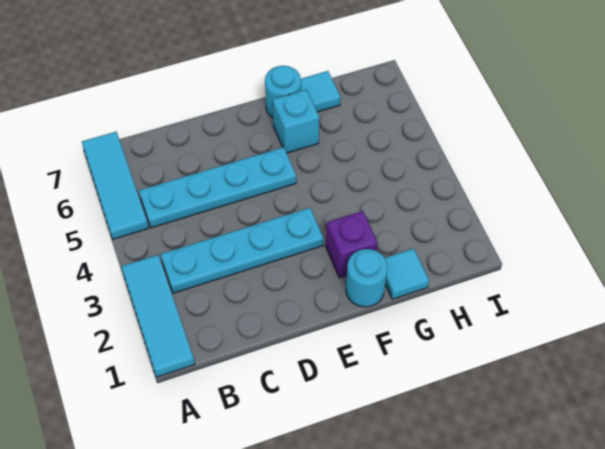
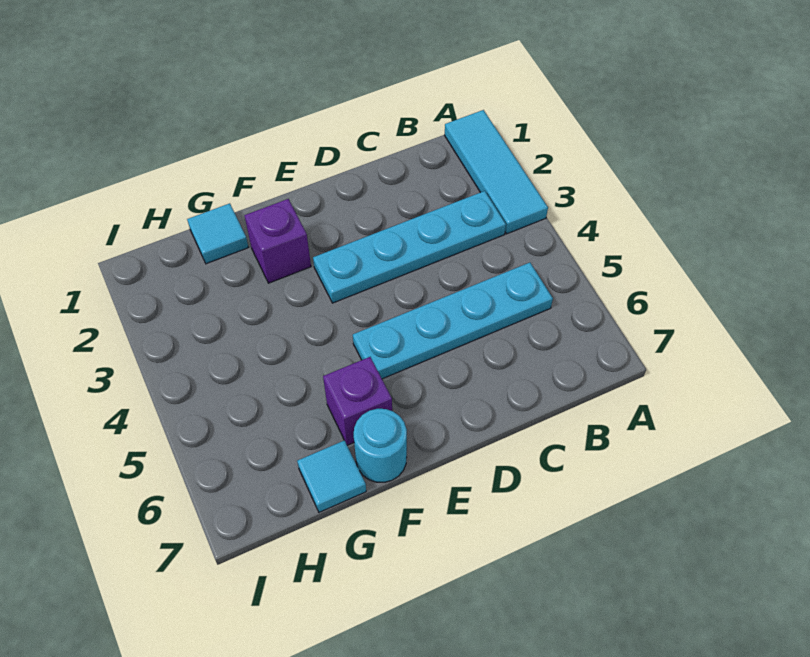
cyan tile A5:A7 level 1 -> none
cyan round brick F1 level 1 -> none
cyan brick F6 level 1 -> purple brick F6 level 1

